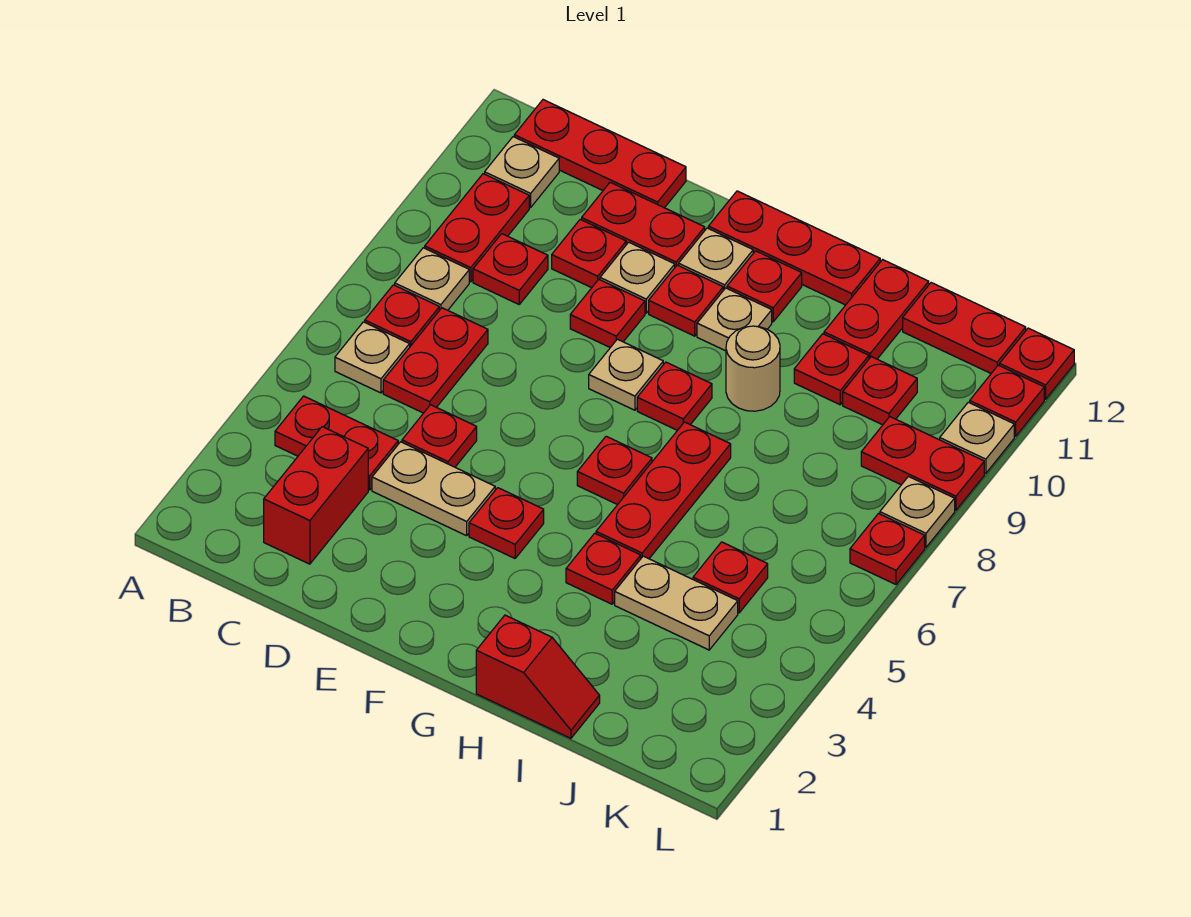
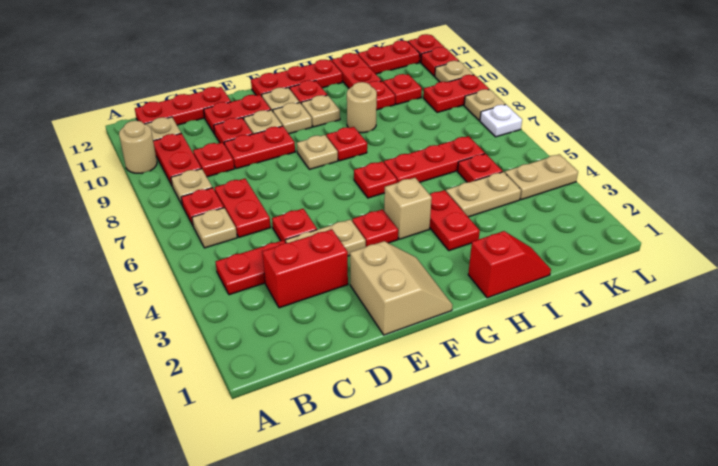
none -> tan round brick A10 level 1
red brick C2:C3 level 1 -> red brick C3:D3 level 1
none -> tan slope E1:F2 level 1 top E
red plate E9 level 1 -> red plate D9:E9 level 1
red plate F10 level 1 -> tan plate F10 level 1
none -> tan brick G4 level 1
red plate H4 level 1 -> red plate H3:H4 level 1
red plate H5:H7 level 1 -> red plate H6:J6 level 1
none -> tan plate K4:L4 level 1
red plate L7 level 1 -> white plate L7 level 1

